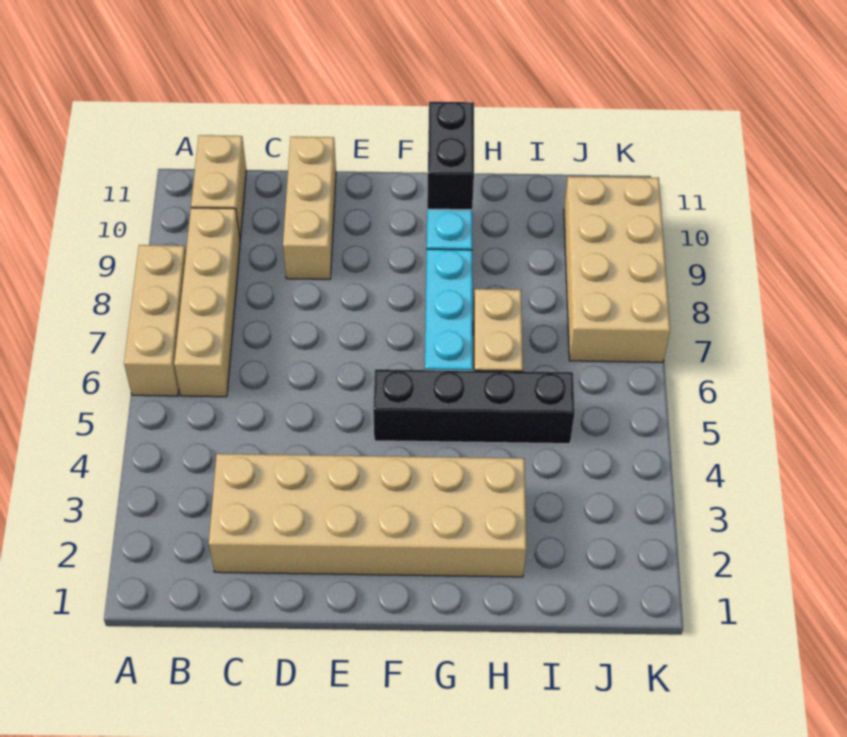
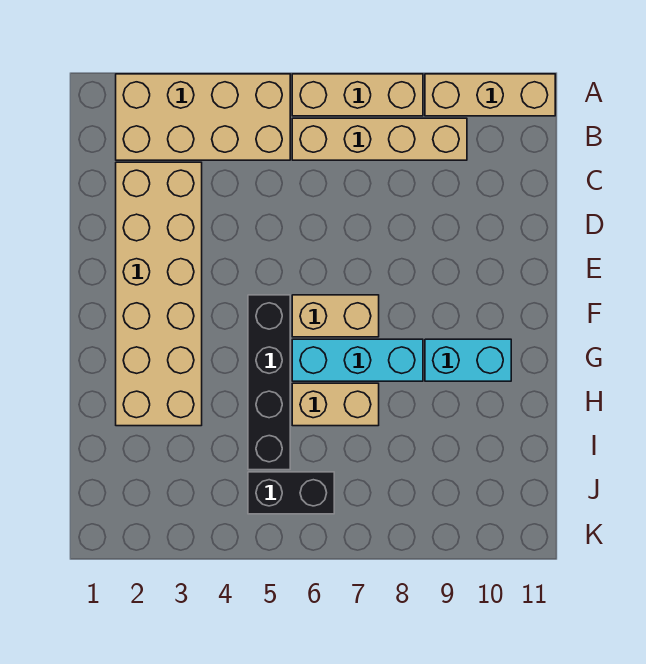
tan brick B10:B11 level 1 -> tan brick F6:F7 level 1
tan brick D9:D11 level 1 -> tan brick A9:A11 level 1
black brick G10:G11 level 2 -> black brick J5:J6 level 1
tan brick J7:K10 level 1 -> tan brick A2:B5 level 1

